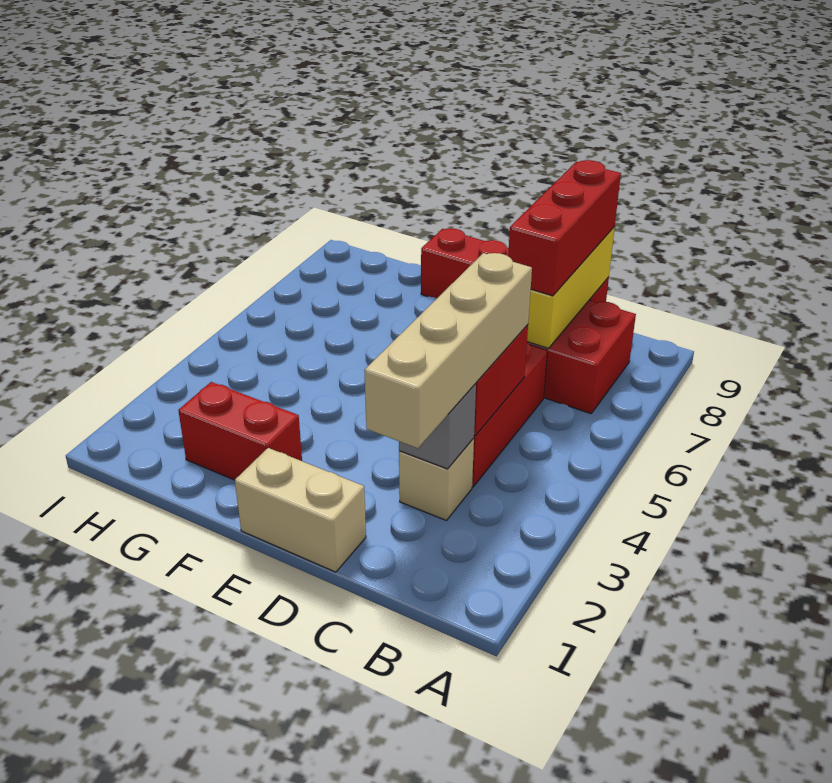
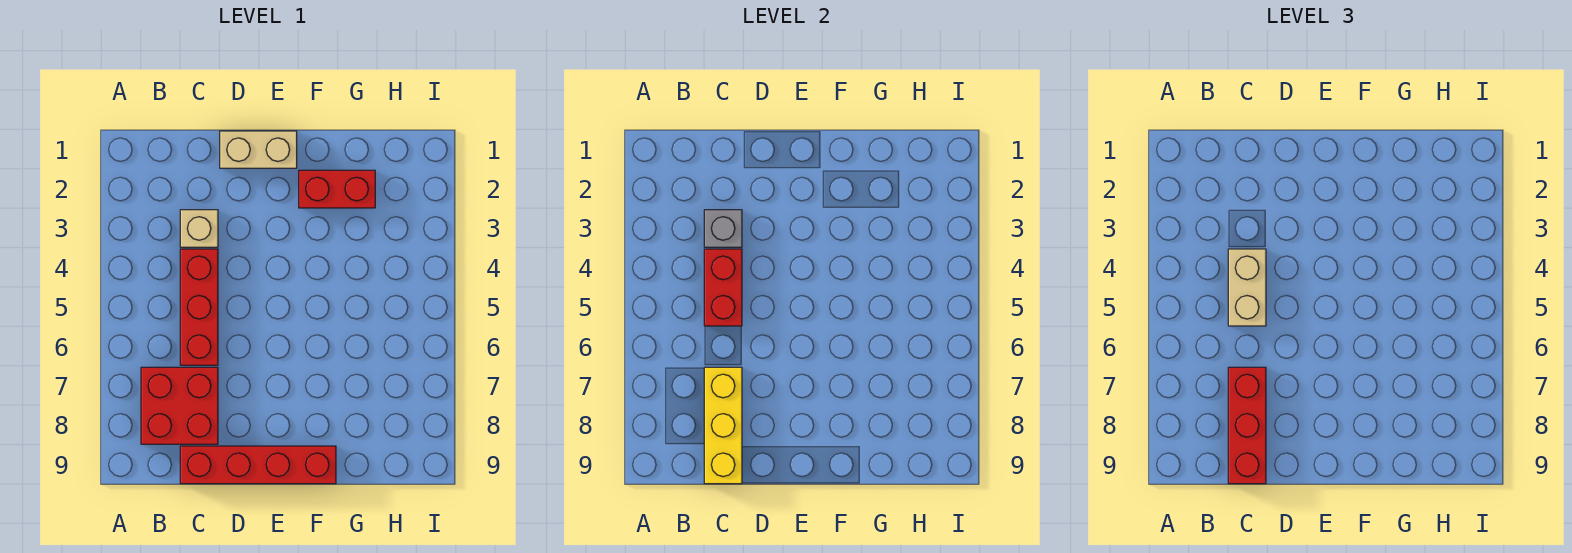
tan brick C2:C5 level 3 -> tan brick C4:C5 level 3

